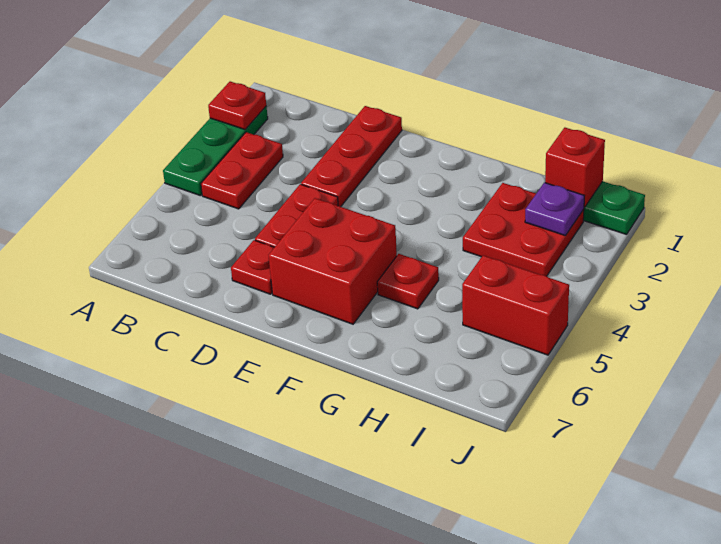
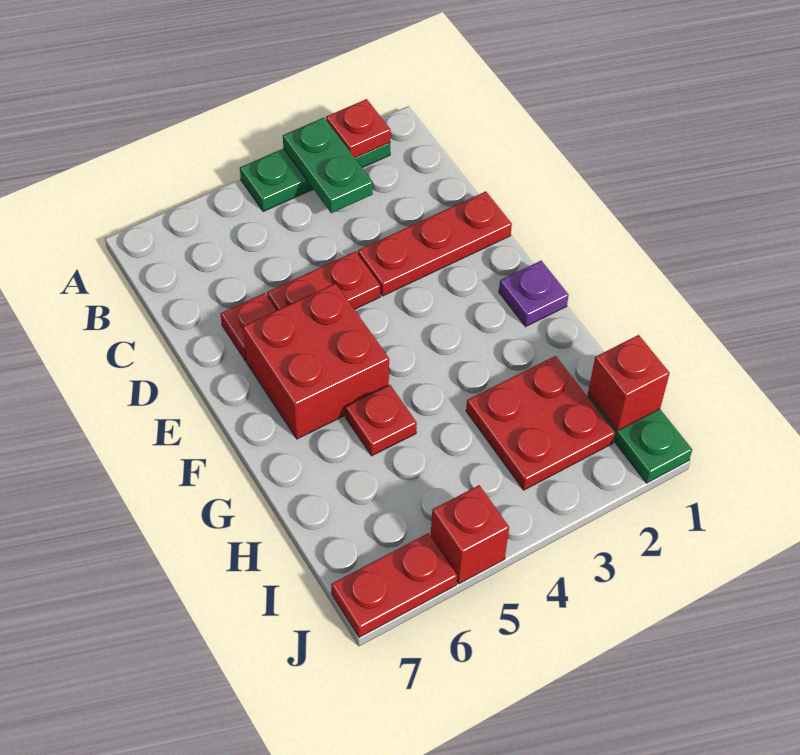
none -> green plate A3:B3 level 2
red plate B3:B4 level 1 -> red plate J6:J7 level 1
purple plate I2 level 2 -> purple plate F1 level 1
red brick I5:J5 level 1 -> red brick J5 level 1

